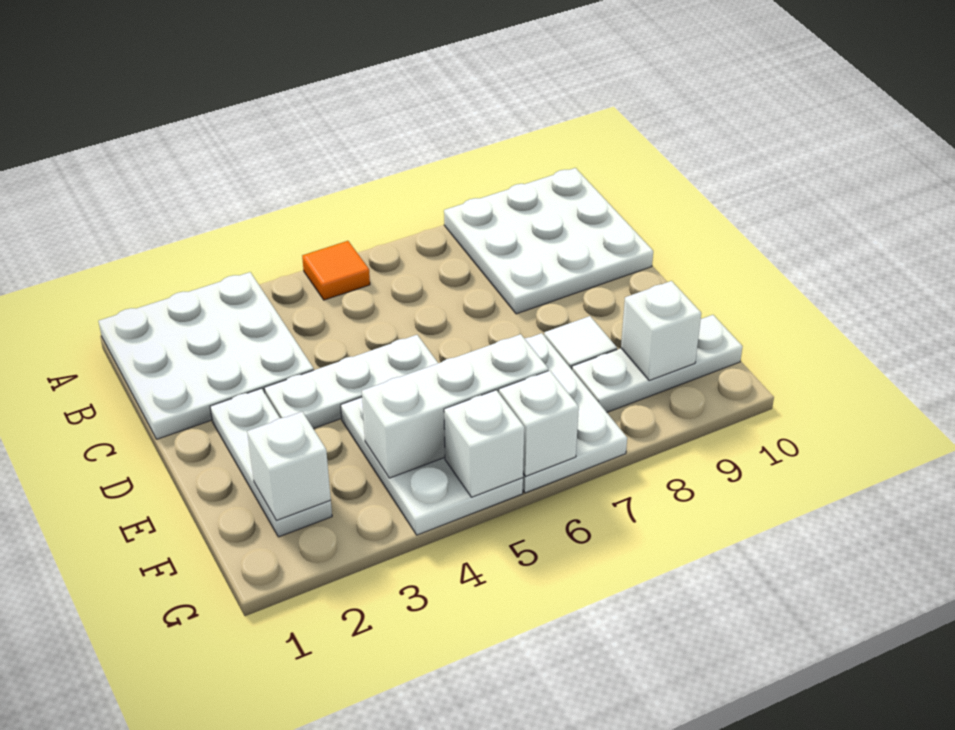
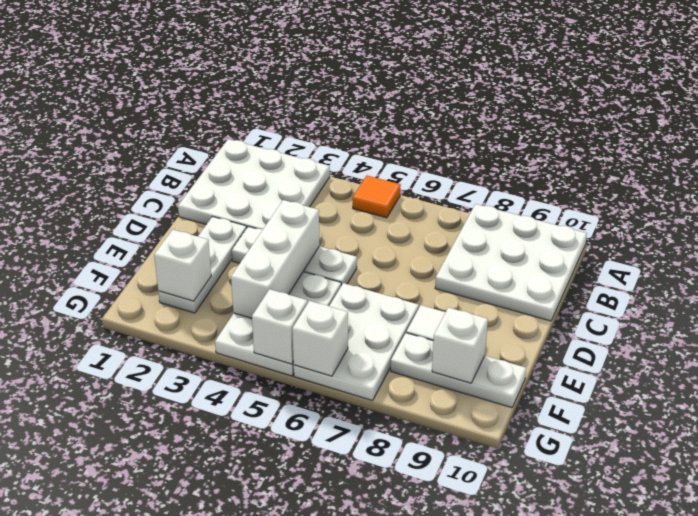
white brick F4:F6 level 2 -> white brick D4:F4 level 2

